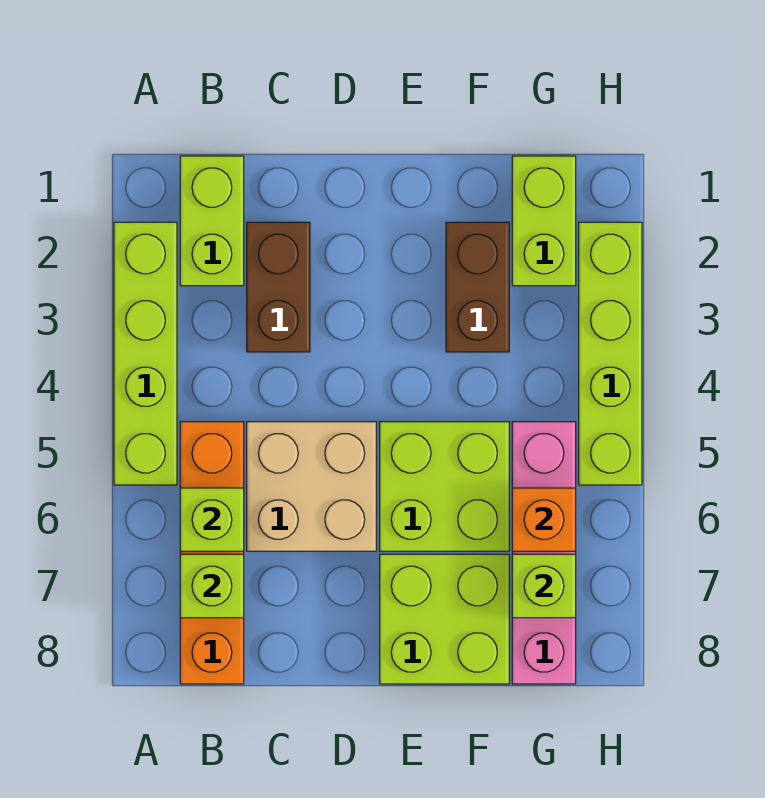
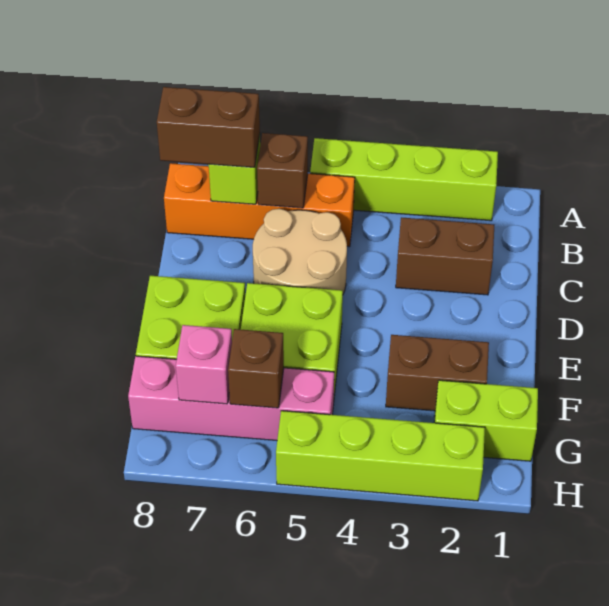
lime brick B1:B2 level 1 -> none
lime brick B6 level 2 -> brown brick B6 level 2
none -> brown brick B7:B8 level 3
tan brick C5:D6 level 1 -> tan round brick C5:D6 level 1
orange brick G6 level 2 -> brown brick G6 level 2
lime brick G7 level 2 -> pink brick G7 level 2

